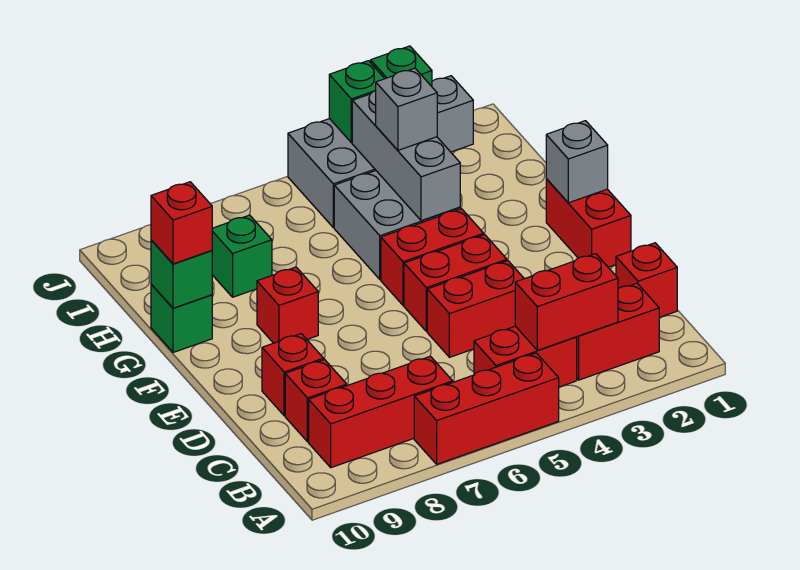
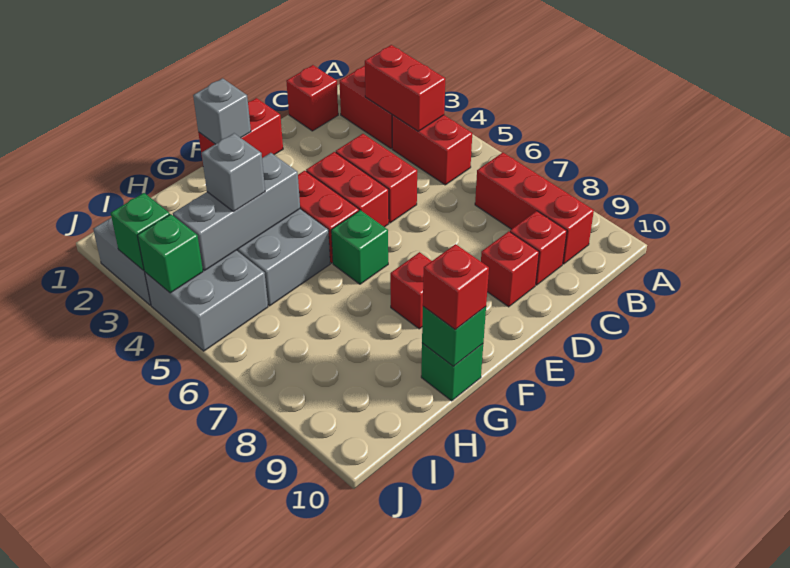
red brick A5:A7 level 1 -> none
green brick H8 level 1 -> green brick F6 level 1

